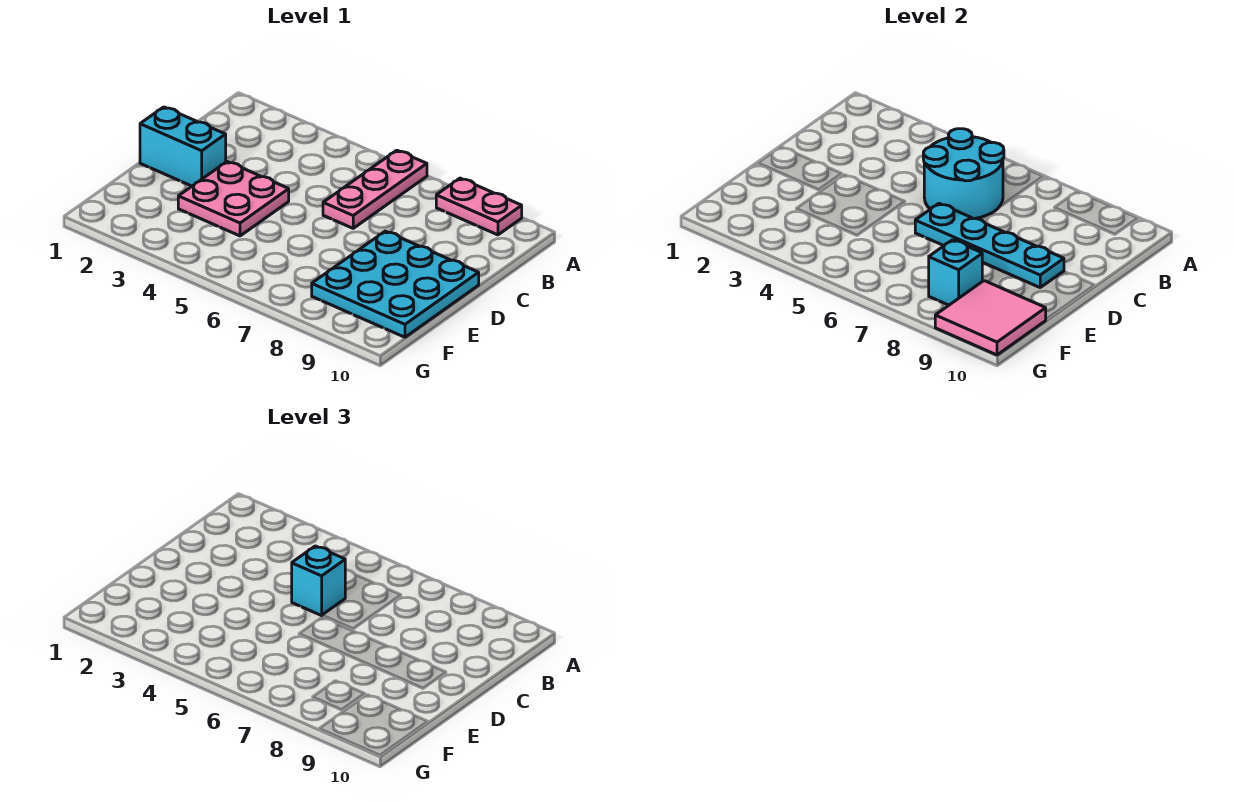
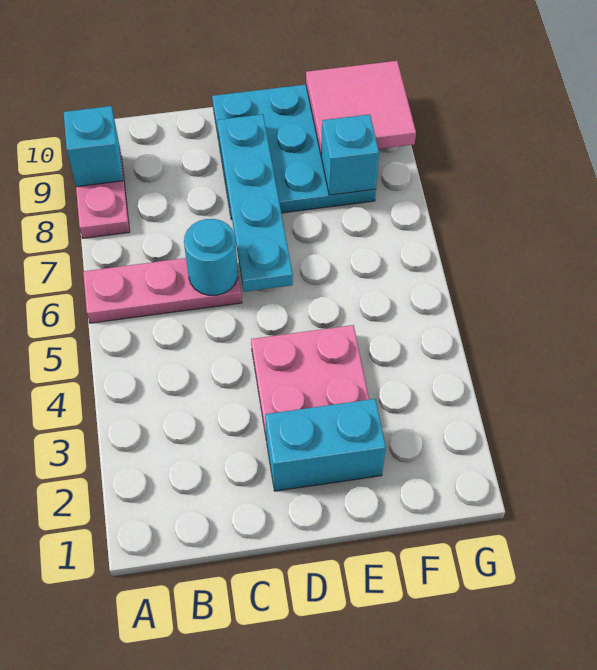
cyan round brick B5:C6 level 2 -> cyan round brick C6 level 2
cyan brick C5 level 3 -> cyan brick A9 level 2
cyan brick D1:D2 level 1 -> cyan brick D2:E2 level 1

